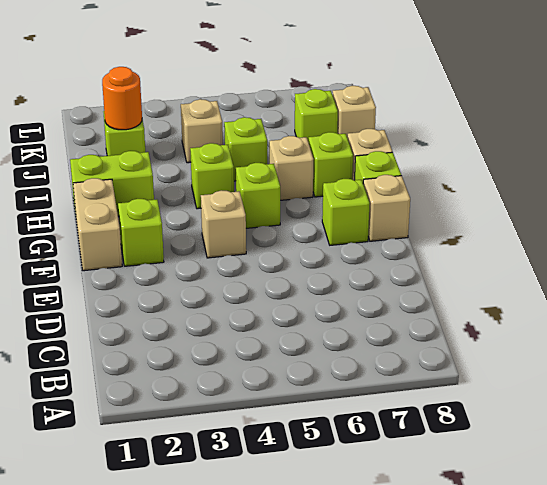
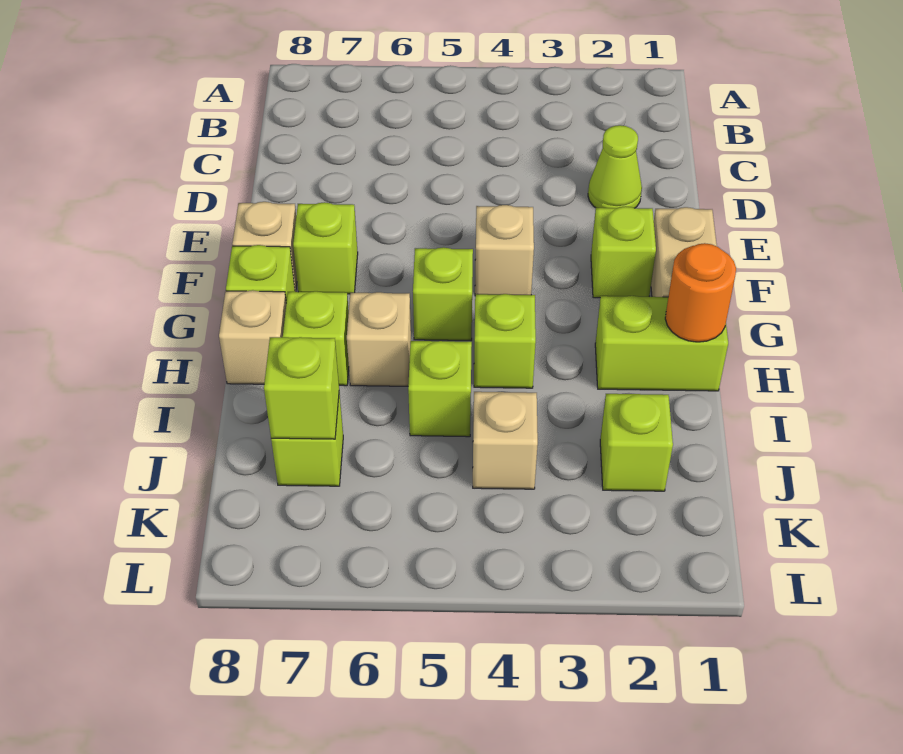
none -> lime cone D2 level 1
orange round brick J2 level 2 -> orange round brick H1 level 2
none -> lime brick J7 level 2
tan brick J8 level 1 -> none

